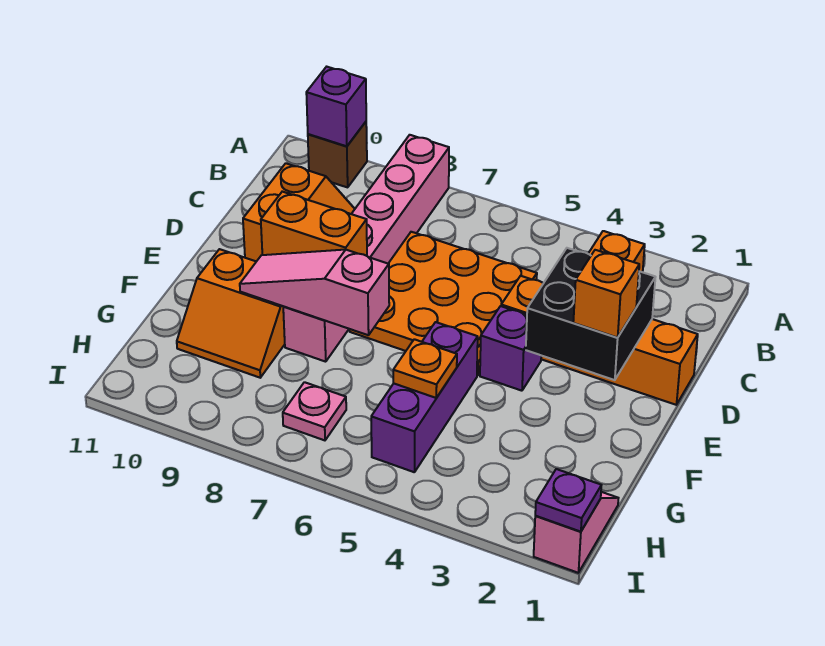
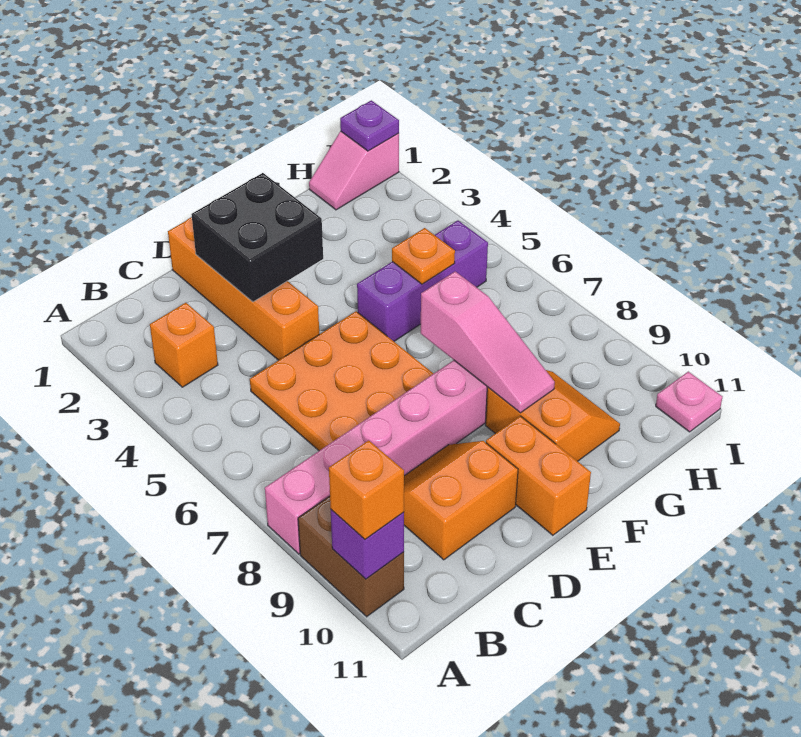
brown brick A10 level 1 -> brown brick A9:A10 level 1
orange brick E2 level 3 -> orange brick A10 level 3
purple brick E4 level 1 -> none
orange brick E8:E9 level 2 -> orange brick E10:E11 level 1
pink plate H7 level 1 -> pink plate I11 level 1

